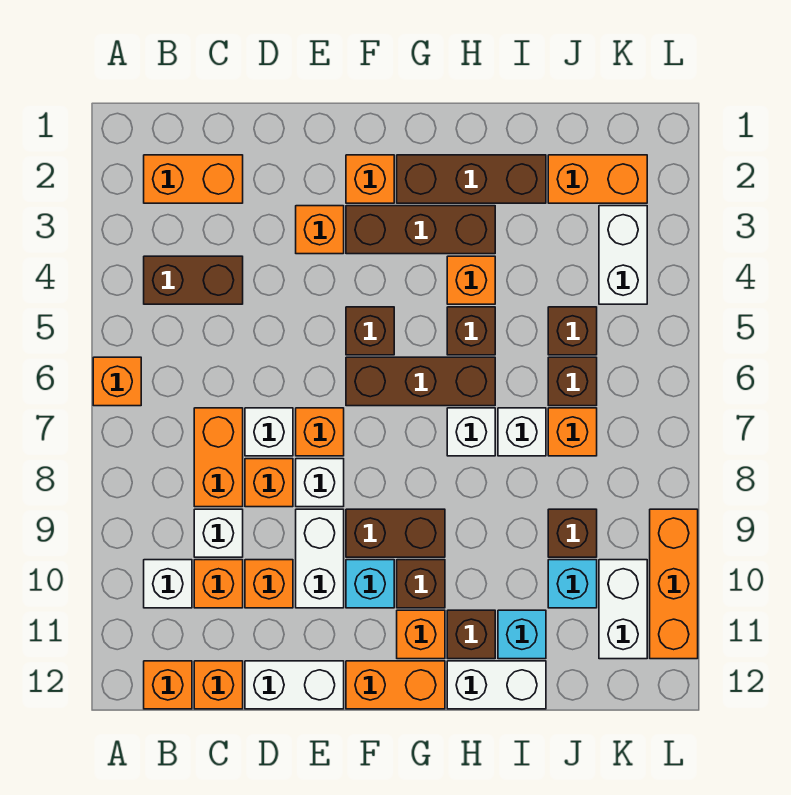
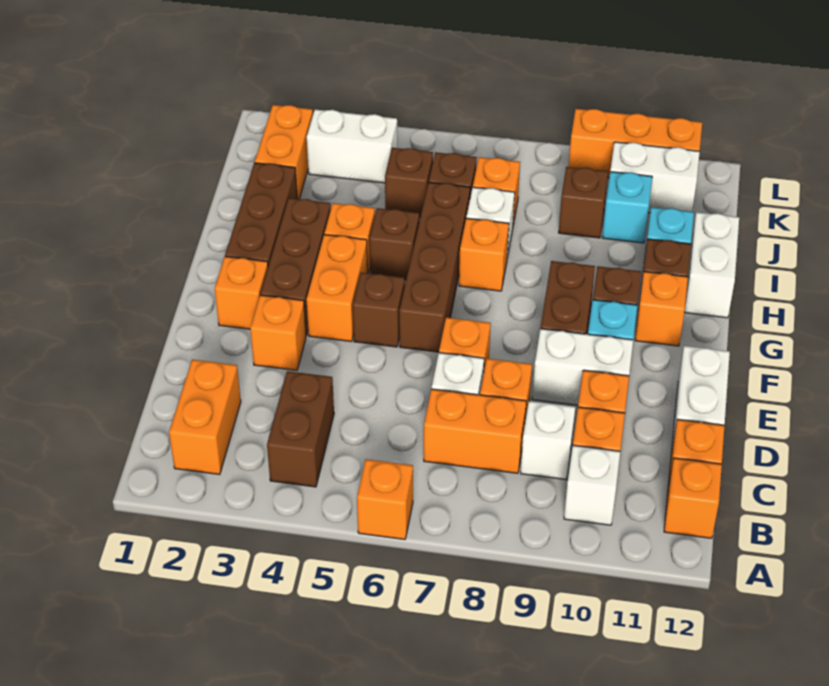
white brick E8 level 1 -> none
brown brick F6:H6 level 1 -> brown brick F6:I6 level 1
orange brick F12:G12 level 1 -> orange brick F4:G4 level 1
white brick H7 level 1 -> orange brick H7 level 1

